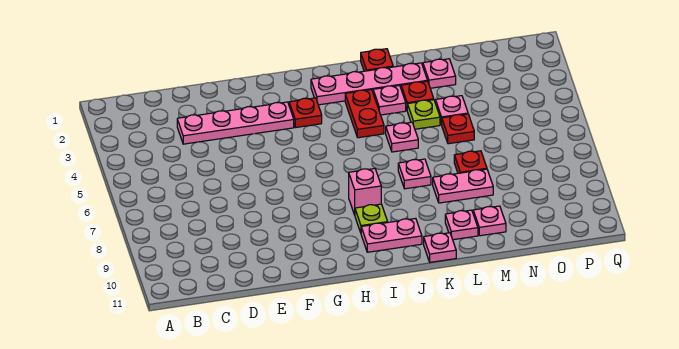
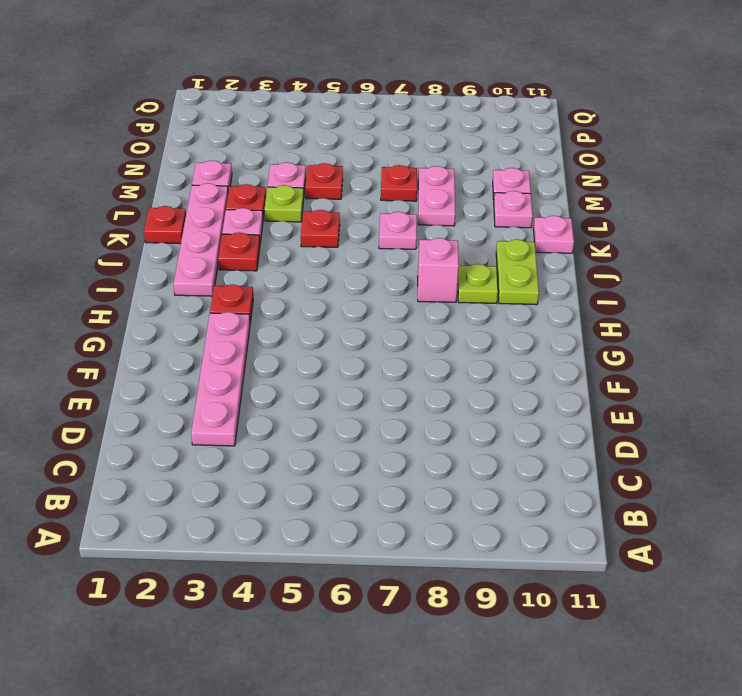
pink plate I10:J10 level 1 -> lime plate I10:J10 level 1
red plate J3:J4 level 1 -> red plate J3 level 1
pink plate K5 level 1 -> red plate K5 level 1

